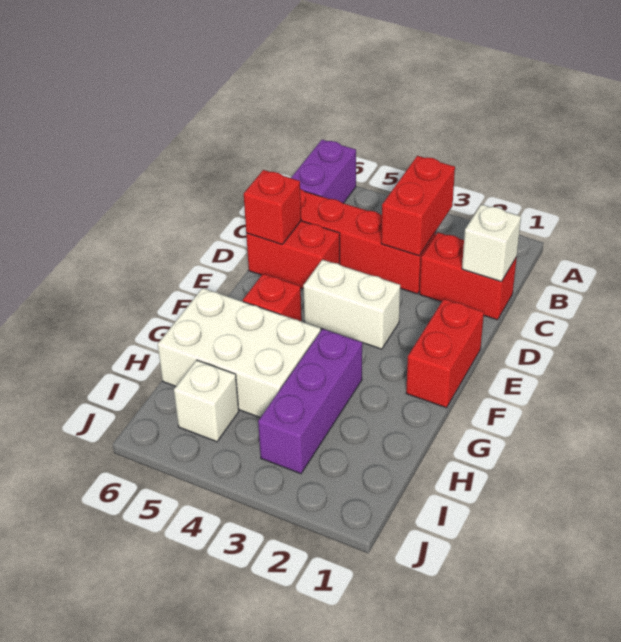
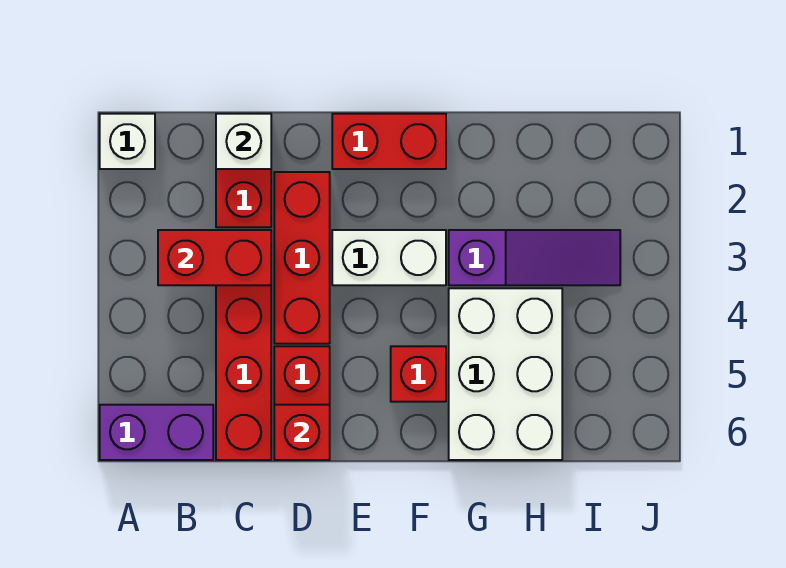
none -> red brick D2:D4 level 1
white brick E3:E4 level 1 -> white brick E3:F3 level 1
purple brick G3:I3 level 1 -> purple slope G3:I3 level 1 top G
white brick I5 level 1 -> white brick A1 level 1

